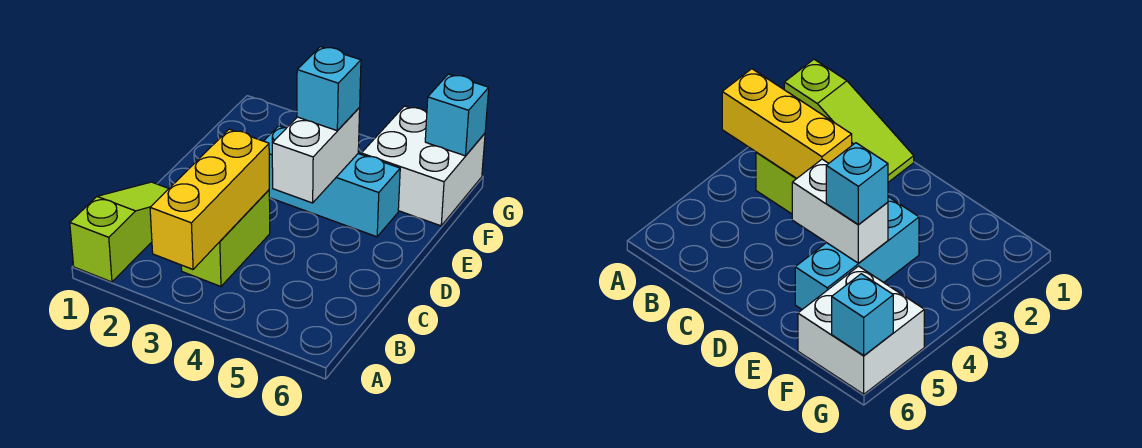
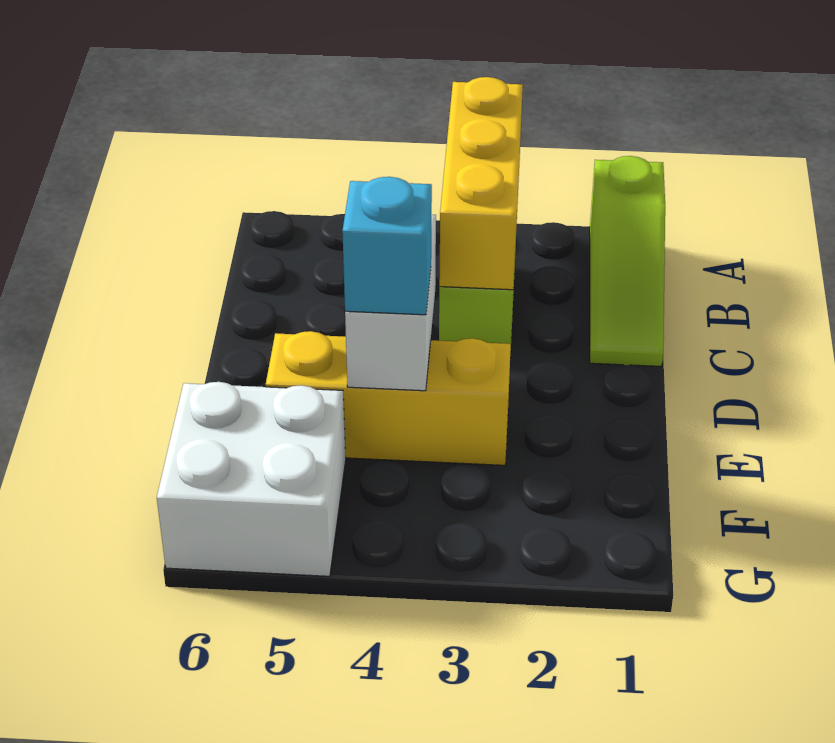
cyan brick E3:E5 level 1 -> yellow brick E3:E5 level 1
cyan brick G6 level 2 -> none

